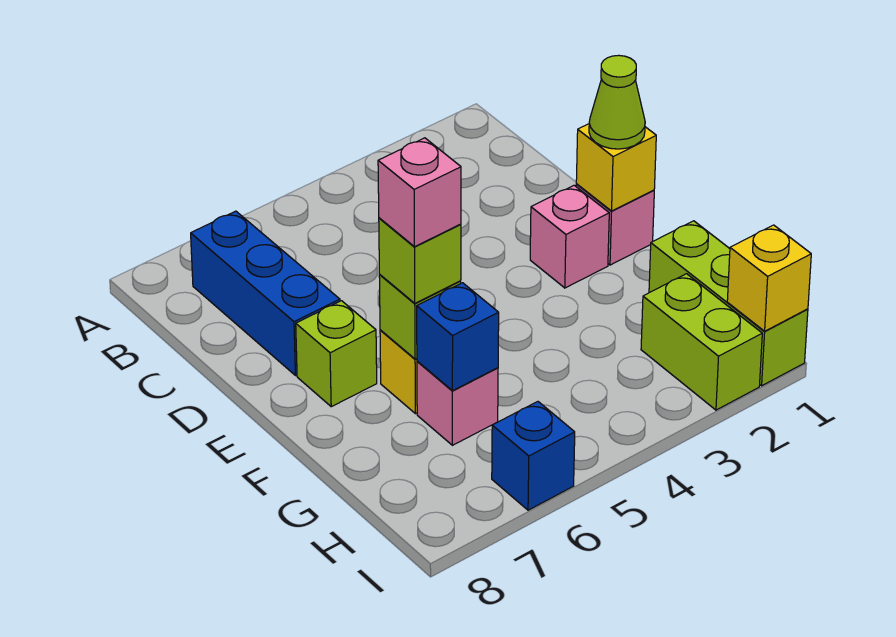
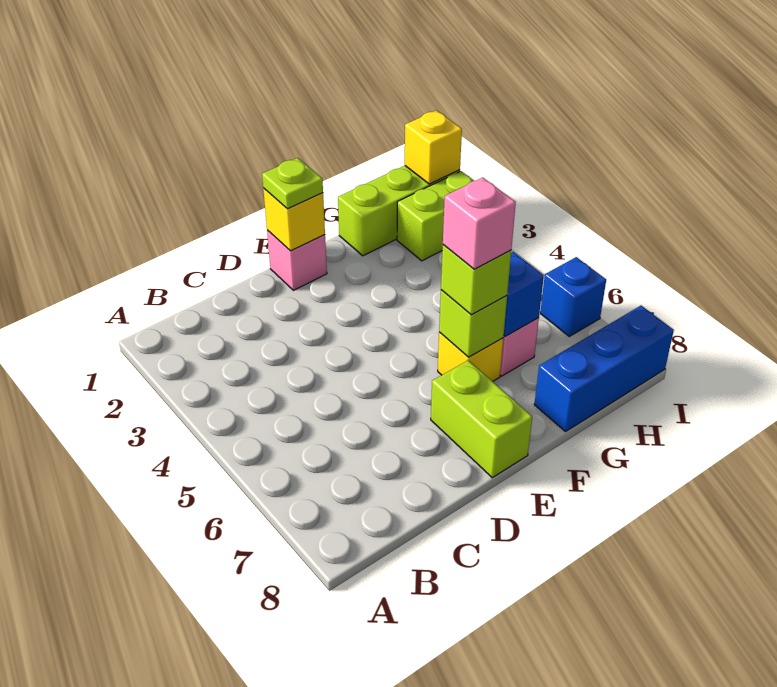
blue brick B7:D7 level 1 -> blue brick G8:I8 level 1
lime cone E1 level 3 -> lime plate E1 level 3
pink brick E2 level 1 -> none
lime brick E7 level 1 -> lime brick E7:E8 level 1

